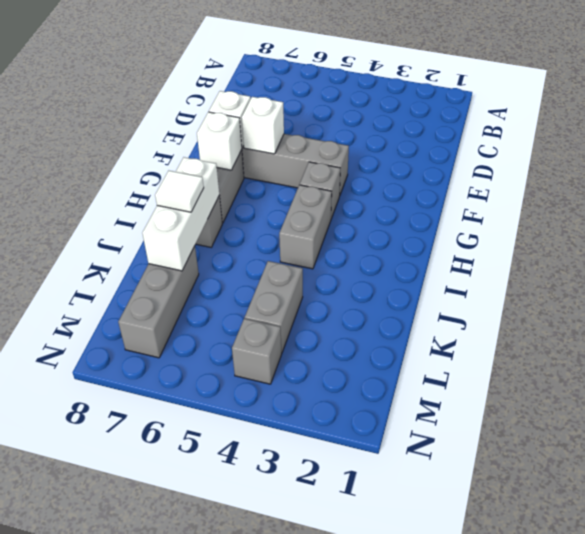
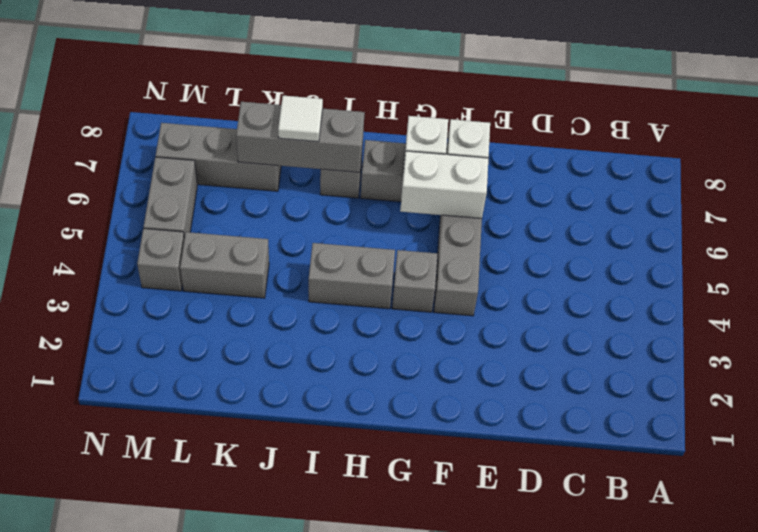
white brick F6 level 2 -> white brick F6:G6 level 2
white brick I7:K7 level 2 -> grey brick I7:K7 level 2
none -> grey brick M5:M6 level 1

